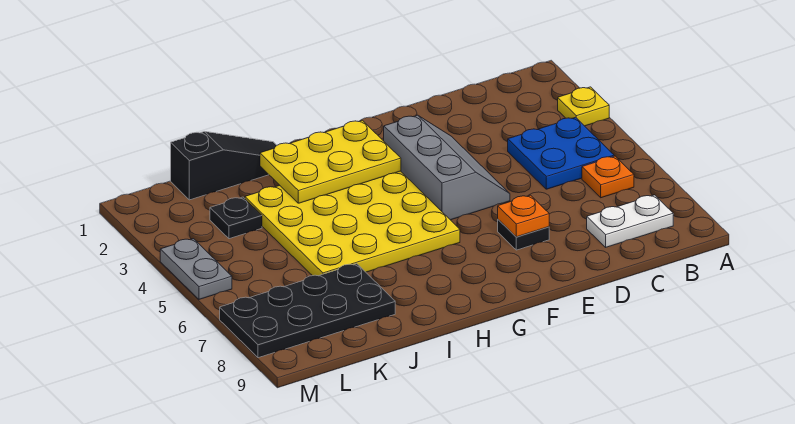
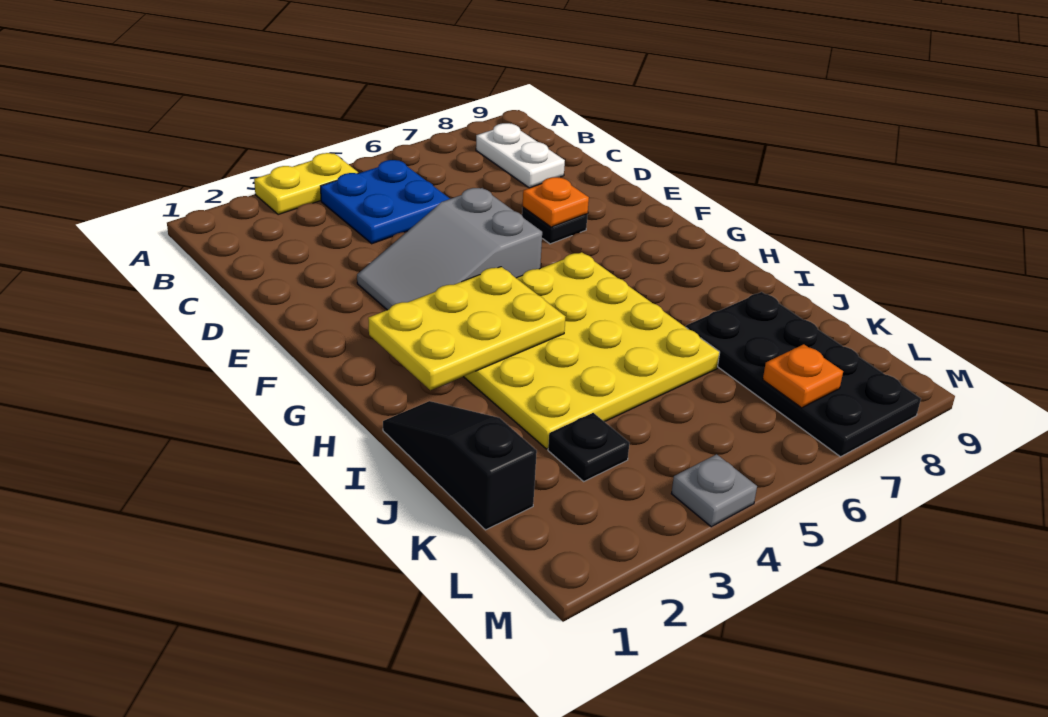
yellow plate A3 level 1 -> yellow plate A3:A4 level 1
orange plate B6 level 1 -> orange plate L7 level 2
grey slope E3:F5 level 1 top F -> grey slope E3:F5 level 1 top 5
yellow plate G2:I3 level 2 -> yellow plate G2:H4 level 2
grey plate M4:M5 level 1 -> grey plate M4 level 1

